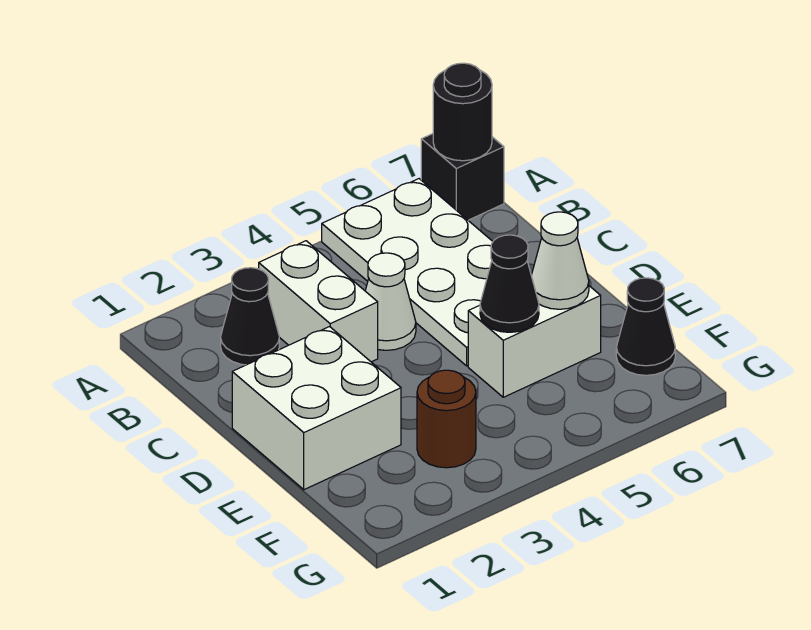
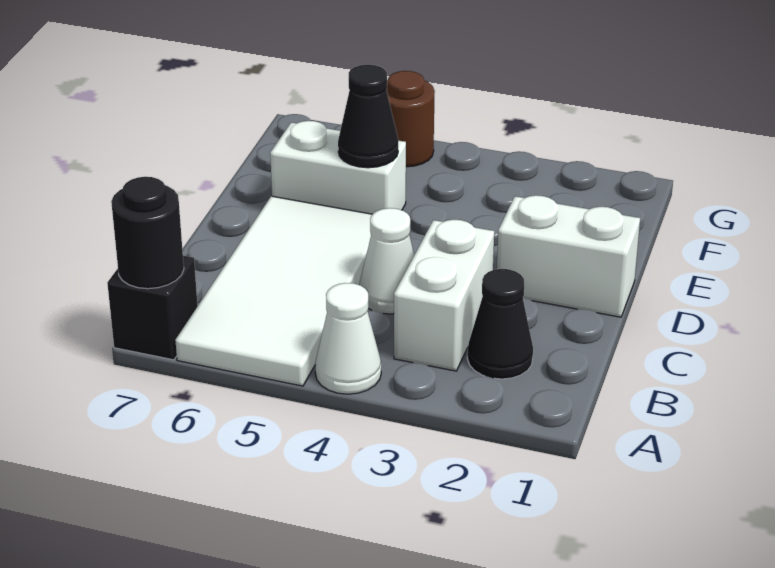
white plate A5:D6 level 1 -> white tile A5:D6 level 1
white brick D1:E2 level 1 -> white brick D1:D2 level 1
white cone E6 level 2 -> white cone A4 level 1
brown round brick F3 level 1 -> brown round brick G5 level 1
black cone F7 level 1 -> none

